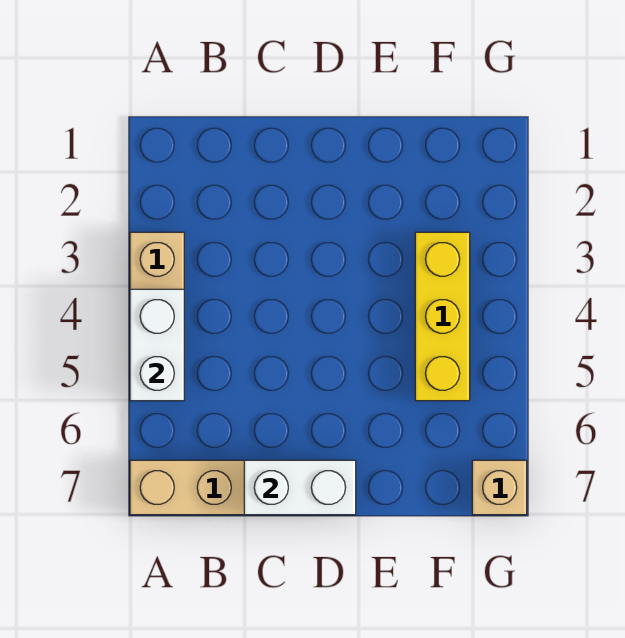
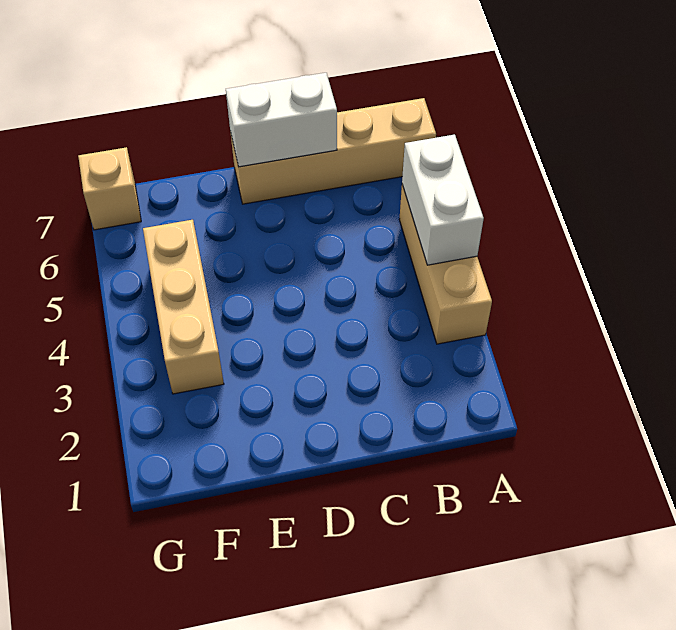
yellow brick F3:F5 level 1 -> tan brick F3:F5 level 1

